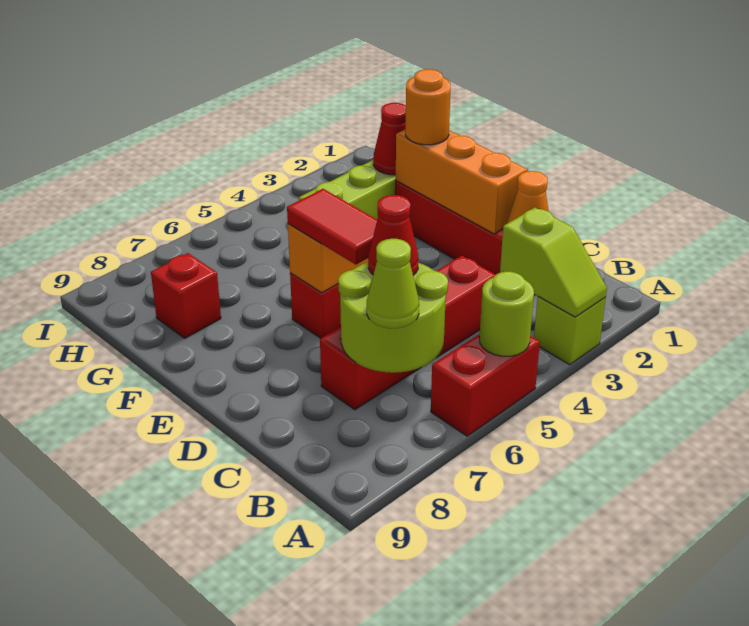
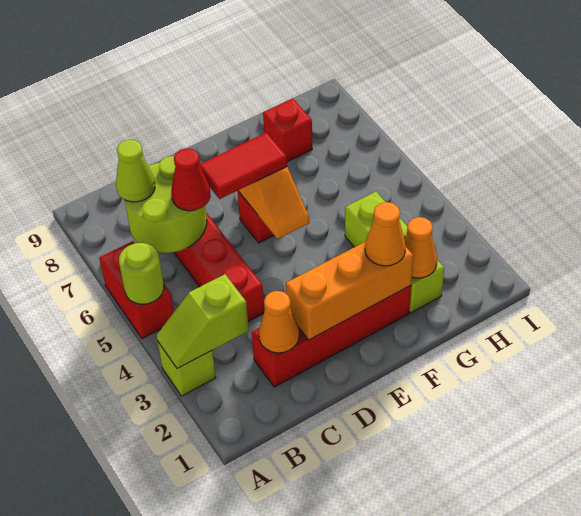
orange round brick F2 level 3 -> orange cone F2 level 3
red cone G2 level 2 -> orange cone G2 level 2

